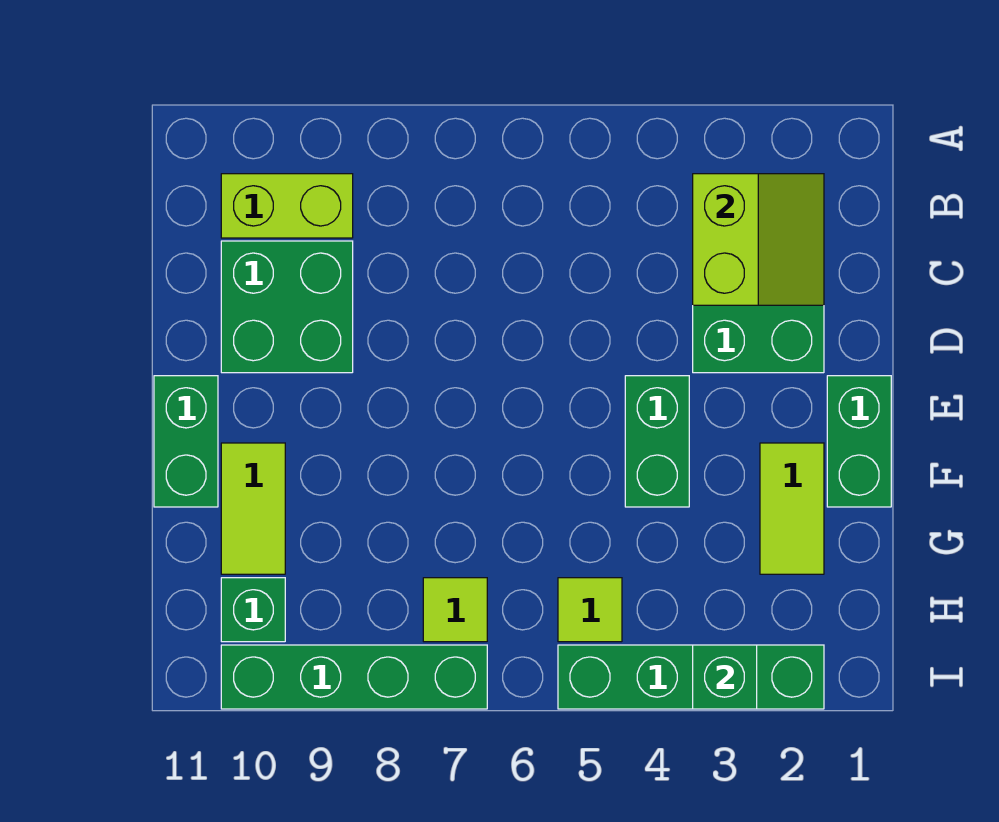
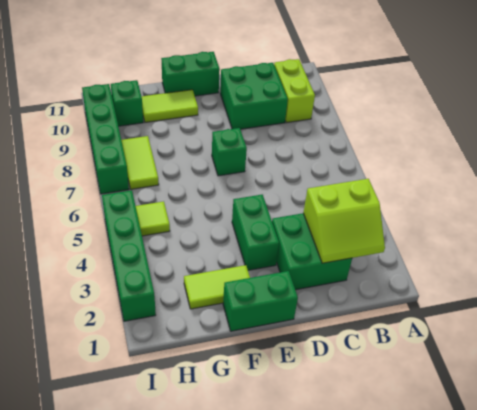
green brick E4:F4 level 1 -> green brick E3:E4 level 1
lime tile H7 level 1 -> lime tile H7:H8 level 1
green brick I3 level 2 -> green brick E7 level 1

